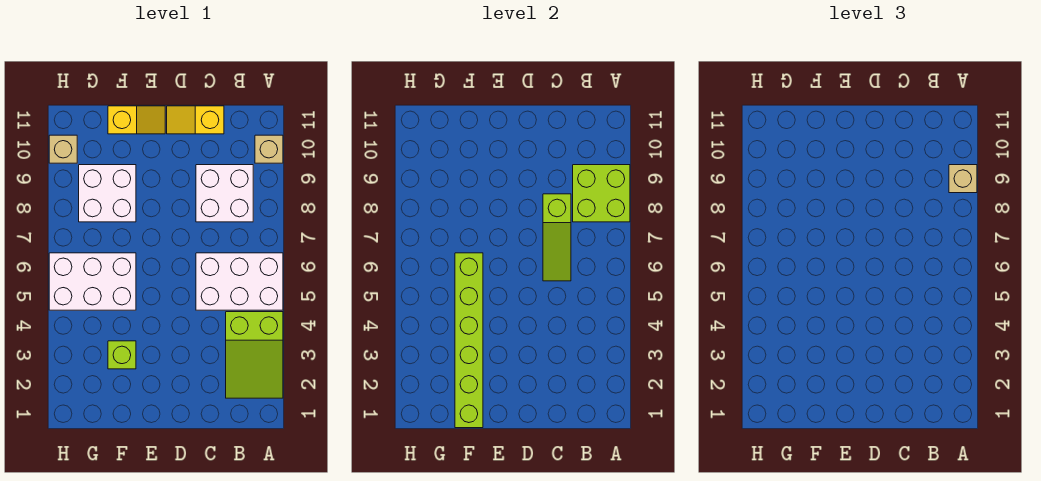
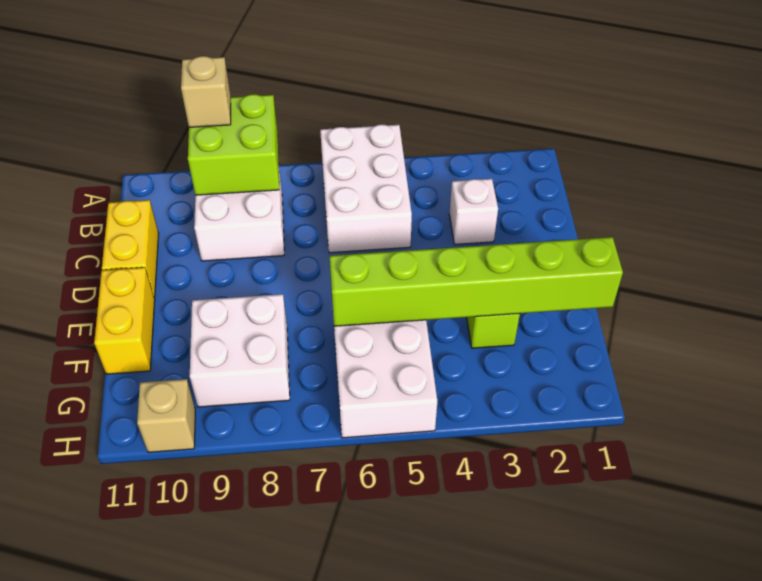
lime slope A2:B4 level 1 top 4 -> none
tan brick A10 level 1 -> none
none -> white brick C3 level 1
lime slope C6:C8 level 2 top 8 -> none
yellow slope C11:D11 level 1 top C -> yellow brick C11:D11 level 1
yellow slope E11:F11 level 1 top F -> yellow brick E11:F11 level 1

